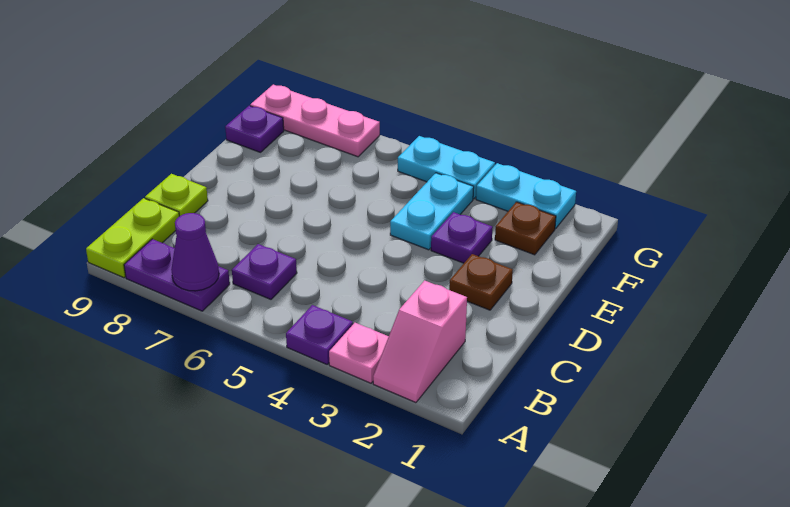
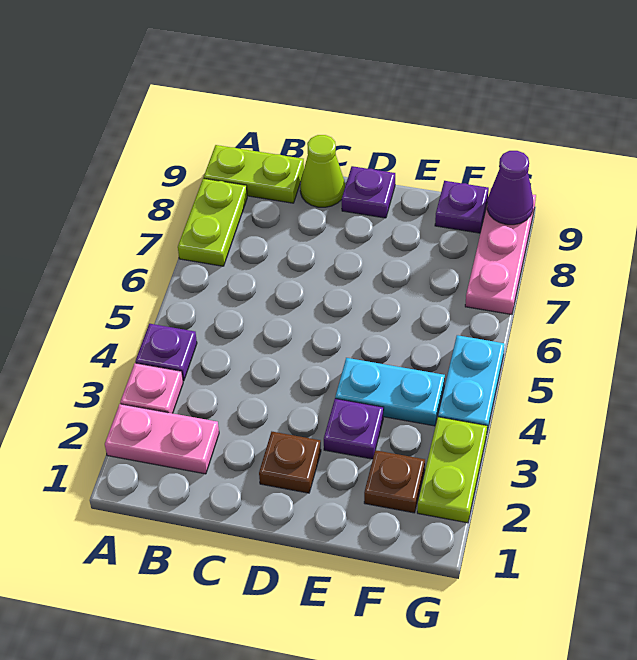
pink slope A2:B2 level 1 top B -> pink plate A2:B2 level 1
purple plate A7:A8 level 1 -> lime plate A7:A8 level 1
purple cone A7 level 2 -> purple cone G9 level 2
purple plate B6 level 1 -> purple plate D9 level 1
lime plate C9 level 1 -> lime cone C9 level 1
cyan plate G2:G3 level 1 -> lime plate G2:G3 level 1

